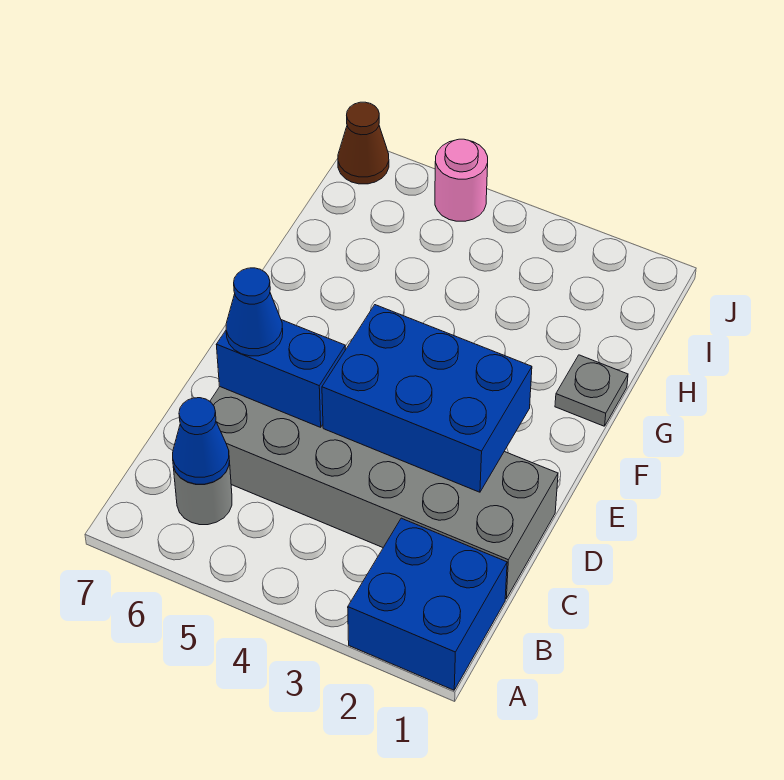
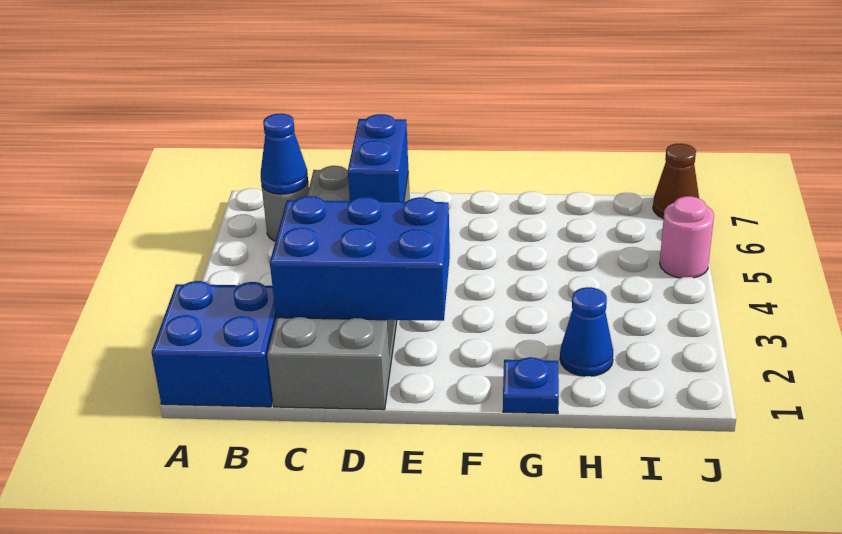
blue brick D2:E4 level 2 -> blue brick C2:E3 level 2
blue cone D6 level 3 -> blue cone H2 level 1
grey plate G1 level 1 -> blue plate G1 level 1

